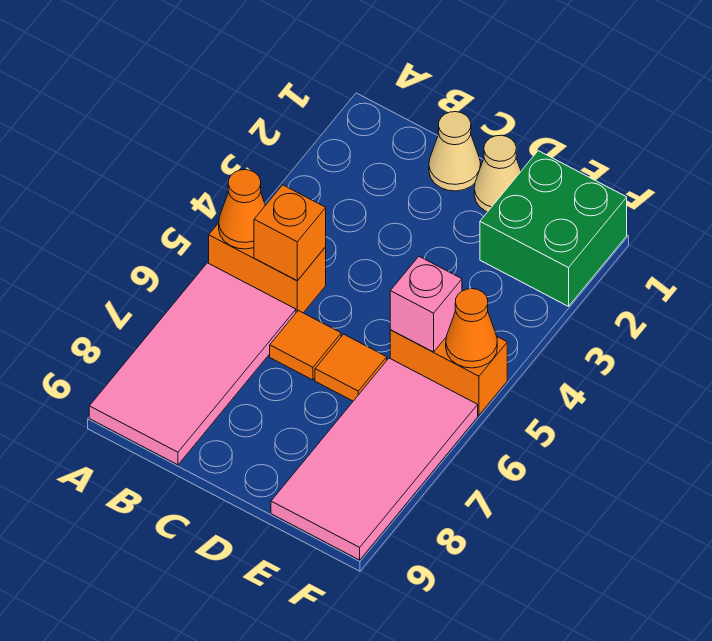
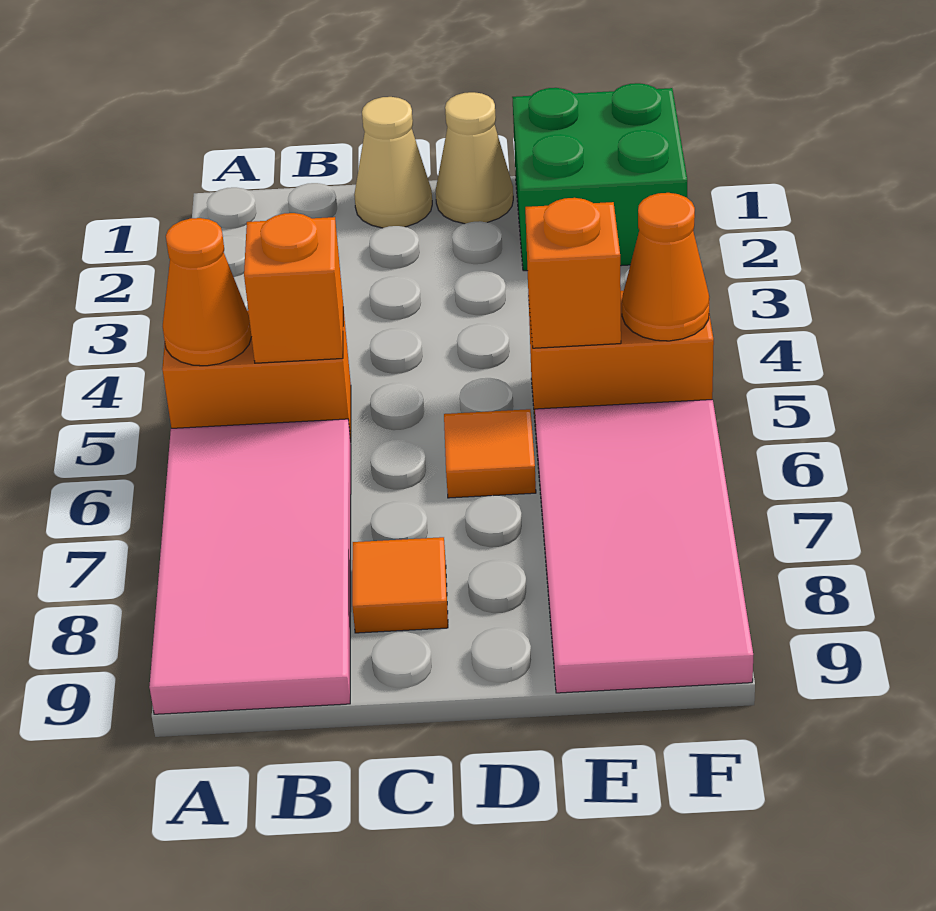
orange tile C6 level 1 -> orange tile C8 level 1
pink brick E5 level 2 -> orange brick E5 level 2

